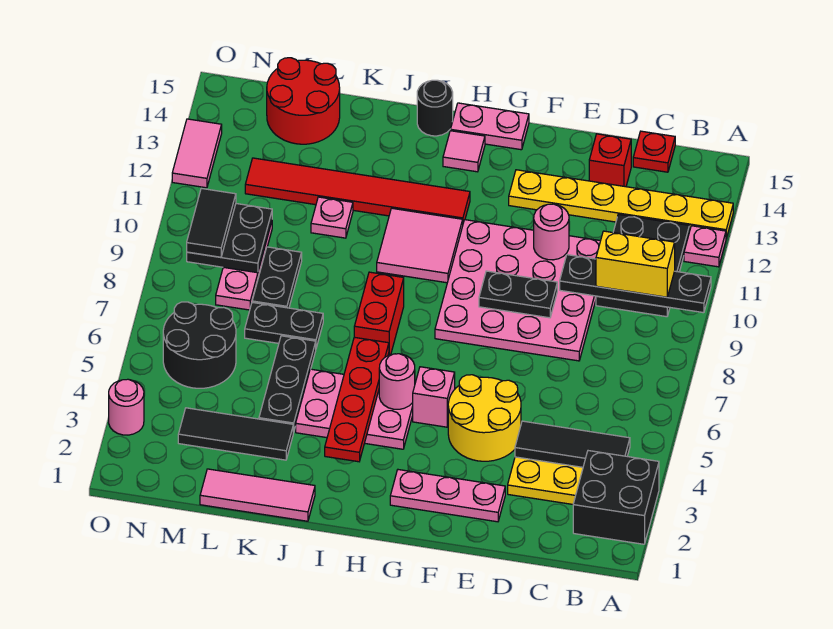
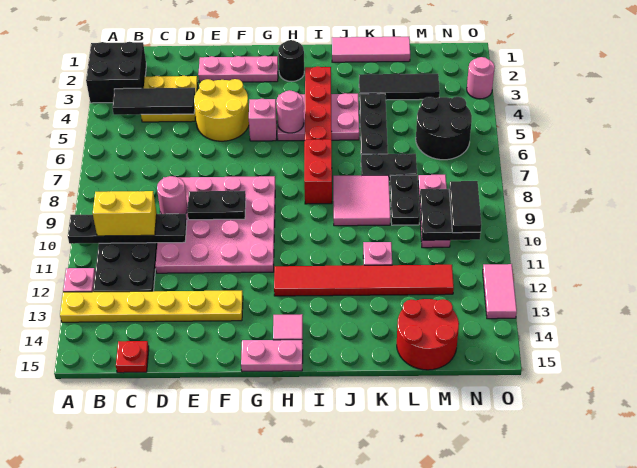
red brick D14 level 1 -> none
pink round brick E11 level 2 -> pink round brick D9 level 2
pink tile H10:I11 level 1 -> pink tile J8:K9 level 1
black round brick I15 level 1 -> black round brick H2 level 1

